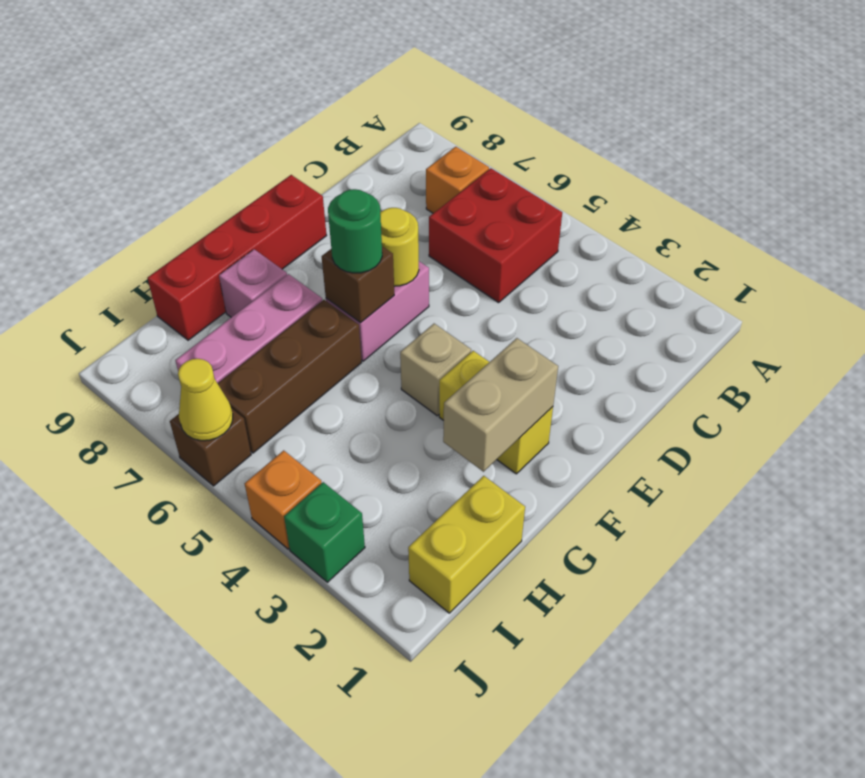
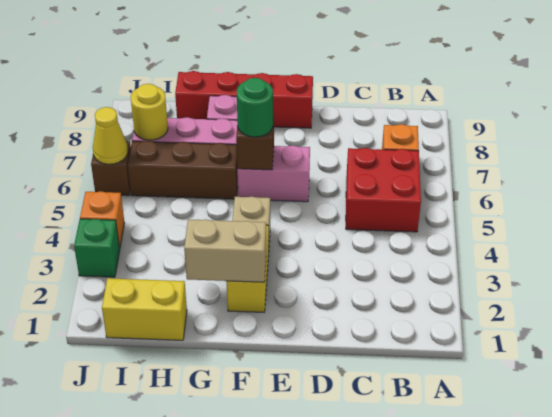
yellow round brick E6 level 2 -> yellow round brick I7 level 2

